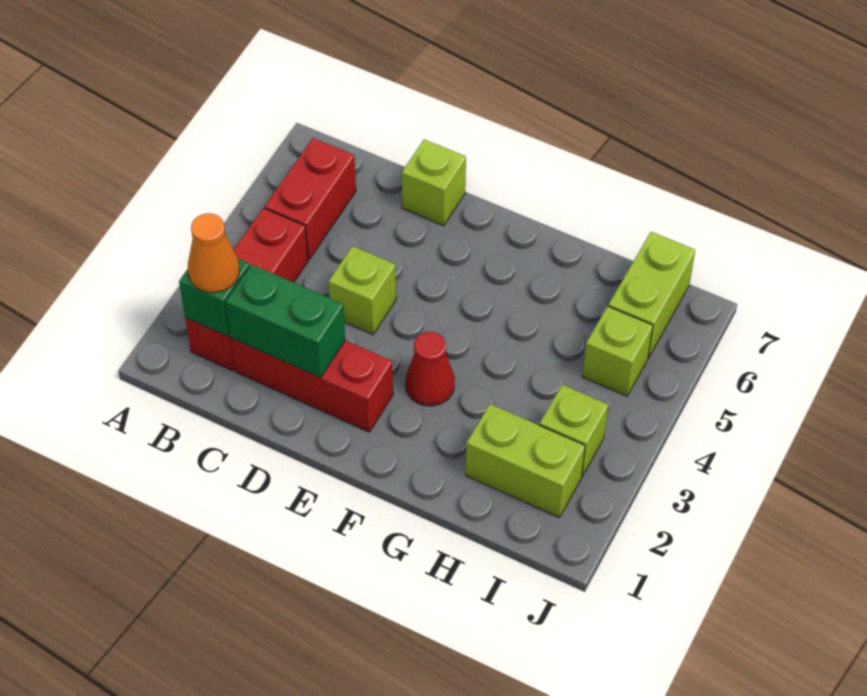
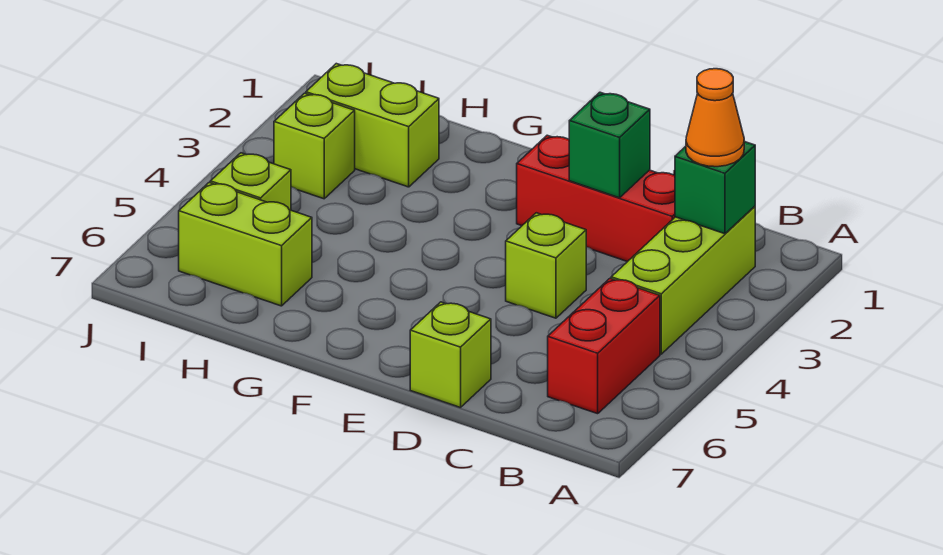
red brick B2:B4 level 1 -> lime brick B2:B4 level 1
green brick C2:D2 level 2 -> green brick D2 level 2
red cone F3 level 1 -> none
lime brick I6:I7 level 1 -> lime brick H6:I6 level 1

